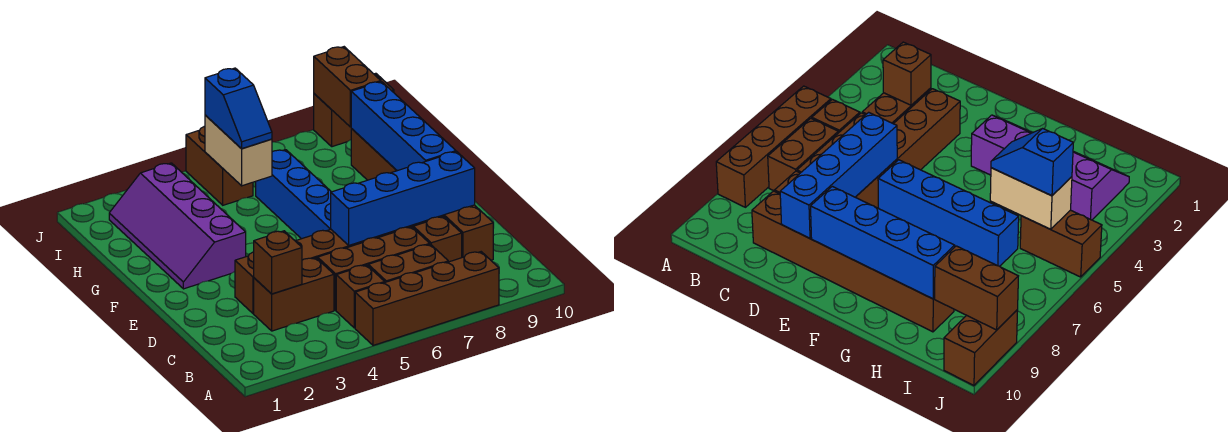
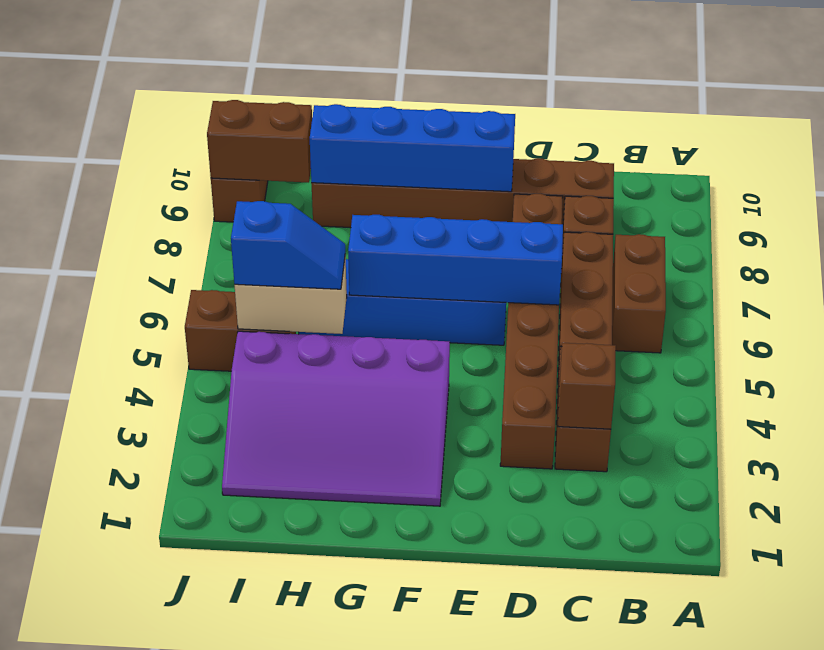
brown brick A5:A8 level 1 -> none
brown brick B5 level 1 -> none
blue brick D6:D9 level 2 -> blue brick D6:G6 level 2
purple slope F2:I3 level 1 top 3 -> purple slope F2:I4 level 1 top 4

